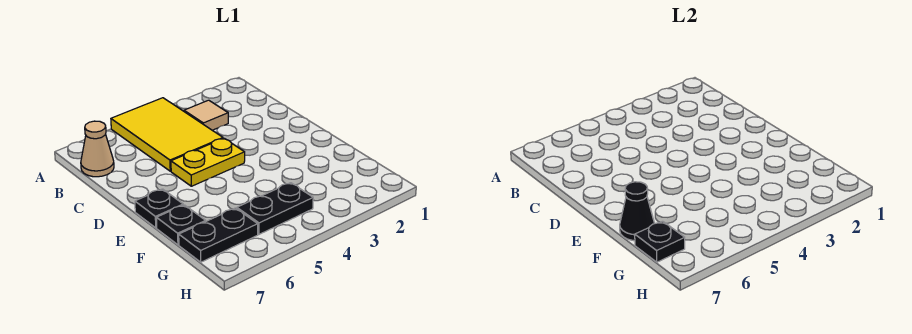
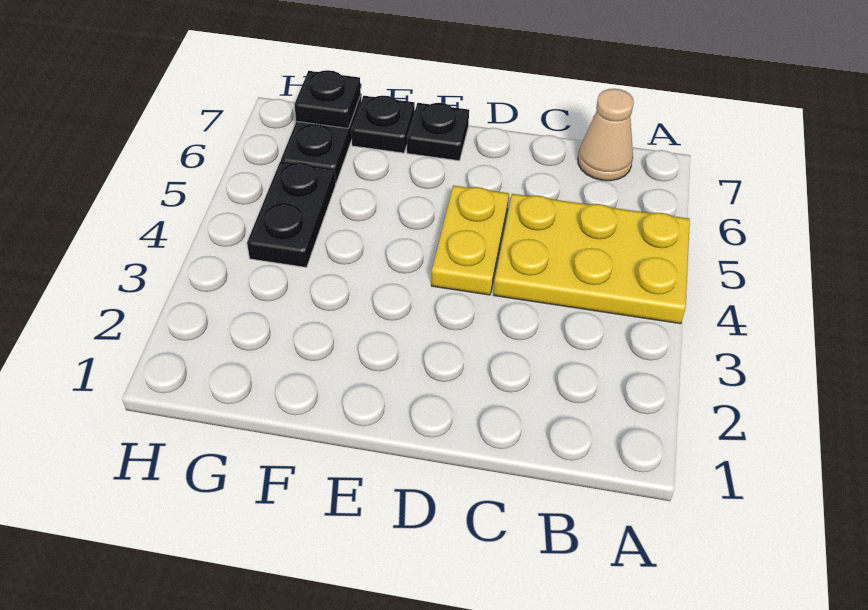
yellow tile A4:C5 level 1 -> yellow plate A4:C5 level 1
tan tile B3 level 1 -> none
black cone F7 level 2 -> none

